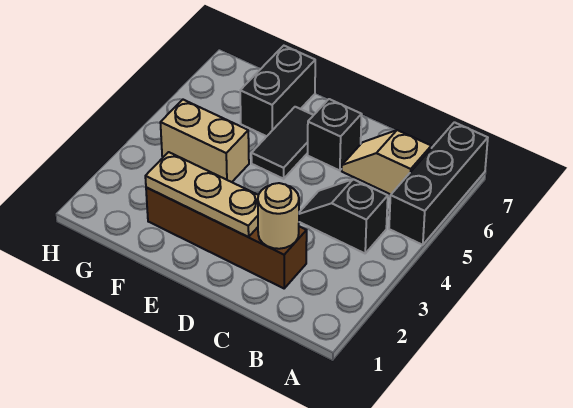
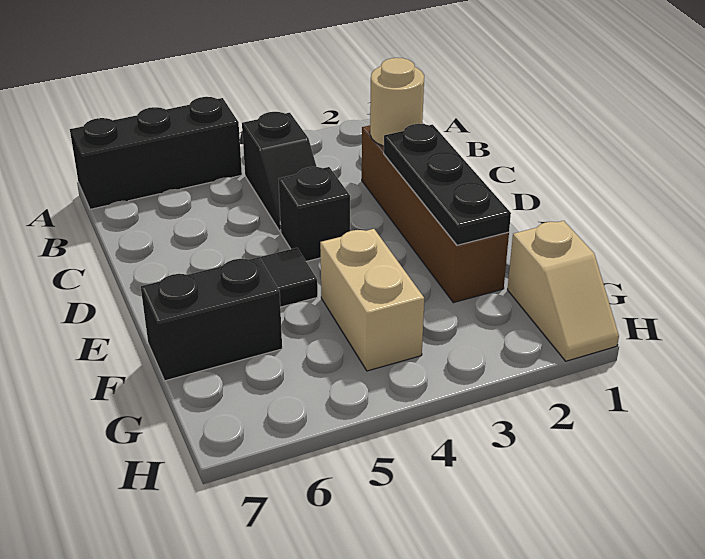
tan slope B6:C6 level 1 top B -> tan slope G1:H1 level 1 top G
tan plate D2:F2 level 2 -> black plate D2:F2 level 2
black brick D6 level 1 -> black brick D4 level 1

